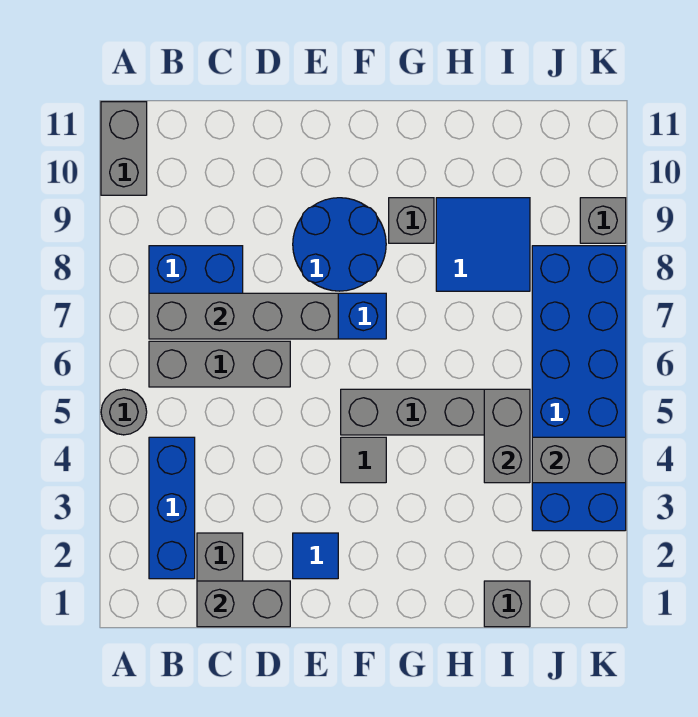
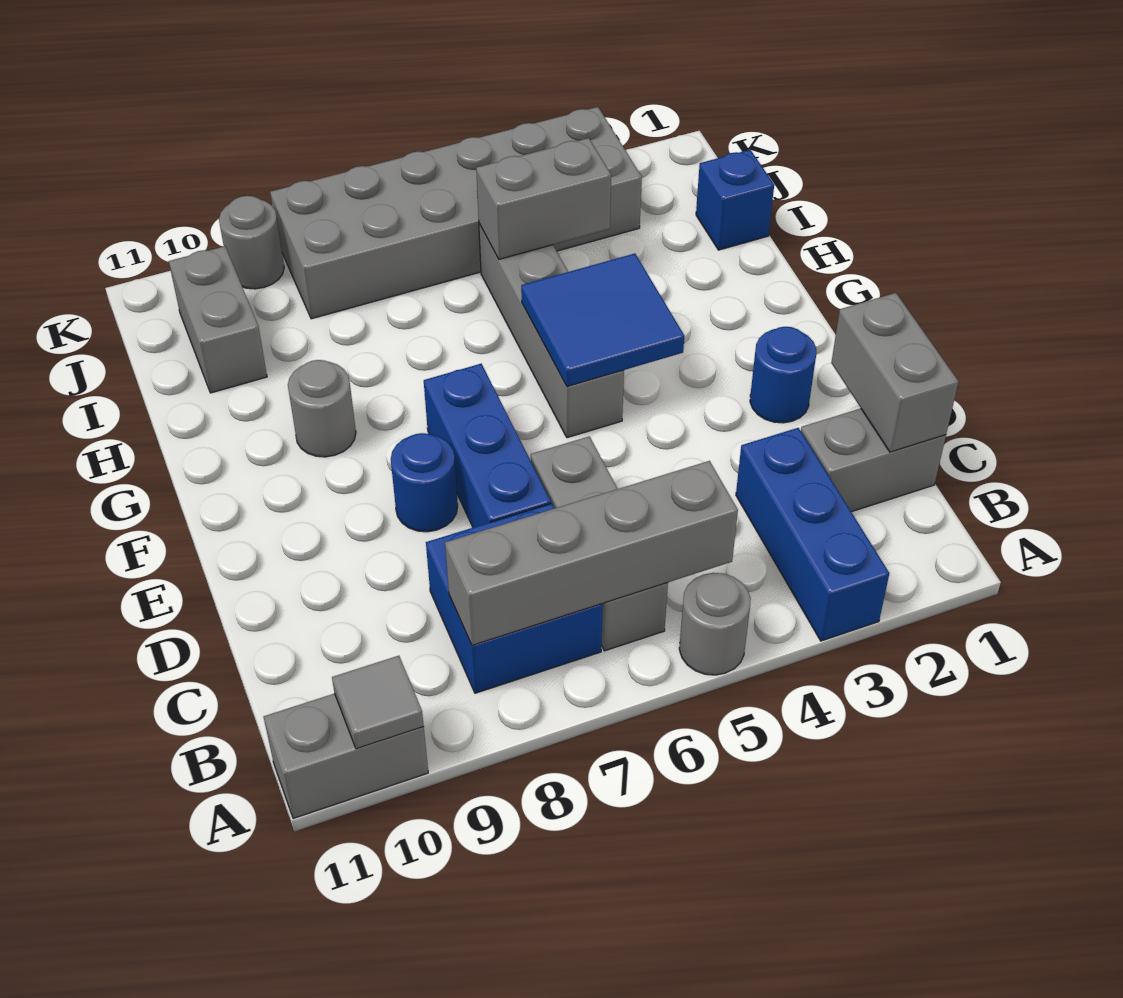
blue brick B2:B4 level 1 -> blue brick A3:C3 level 1
grey brick B7:E7 level 2 -> grey brick B5:B8 level 2
blue tile E2 level 1 -> blue round brick E2 level 1
blue round brick E8:F9 level 1 -> blue round brick E8 level 1
grey tile F4 level 1 -> grey tile A10 level 2
grey brick G9 level 1 -> grey round brick G9 level 1
blue tile H8:I9 level 1 -> blue tile F4:G5 level 2
grey brick I1 level 1 -> blue brick I1 level 1
blue brick J3:K8 level 1 -> grey brick J3:K8 level 1
grey brick J4:K4 level 2 -> grey brick I10:J10 level 1
grey brick K9 level 1 -> grey round brick K9 level 1

